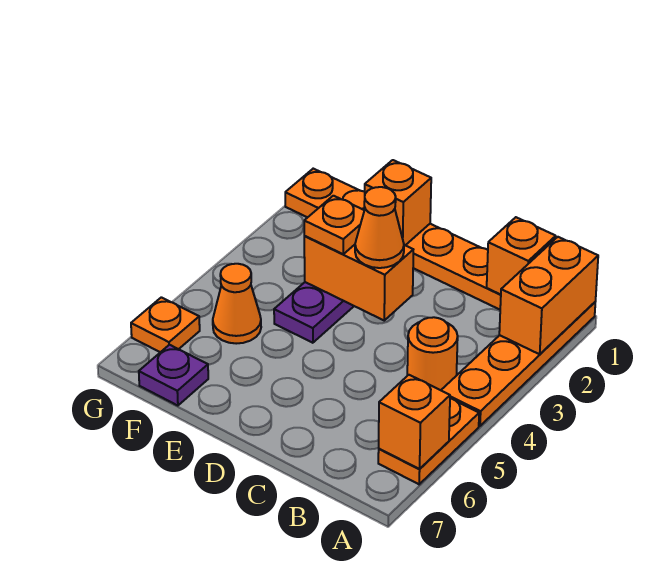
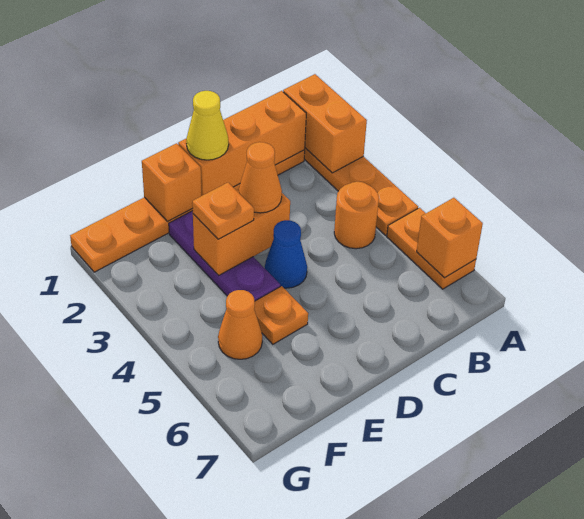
orange brick B1 level 2 -> orange brick B1:D1 level 2
none -> yellow cone D1 level 3
none -> blue cone D4 level 1
purple plate F7 level 1 -> none
orange plate G6 level 1 -> orange plate E5 level 1

